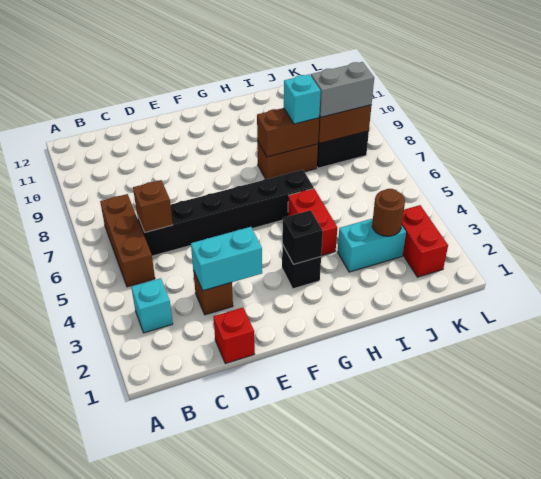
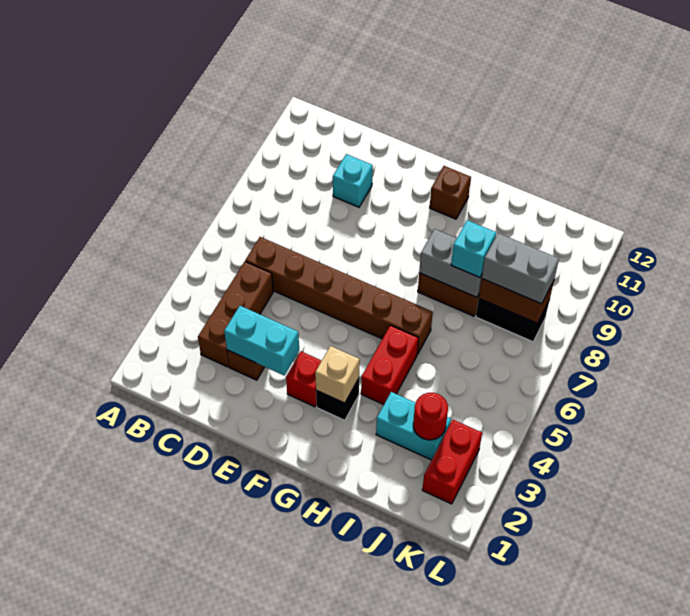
cyan brick B3 level 1 -> cyan brick D10 level 1
brown brick B5:B7 level 1 -> brown brick C3:C5 level 1
black brick C6:H6 level 1 -> brown brick C6:H6 level 1
brown brick C6 level 2 -> brown brick G11 level 1
red brick D1 level 1 -> red brick F3 level 1
black brick G3 level 2 -> tan brick G3 level 2
brown brick H8:I8 level 2 -> grey brick H8:I8 level 2
brown round brick J3 level 2 -> red round brick J3 level 2

